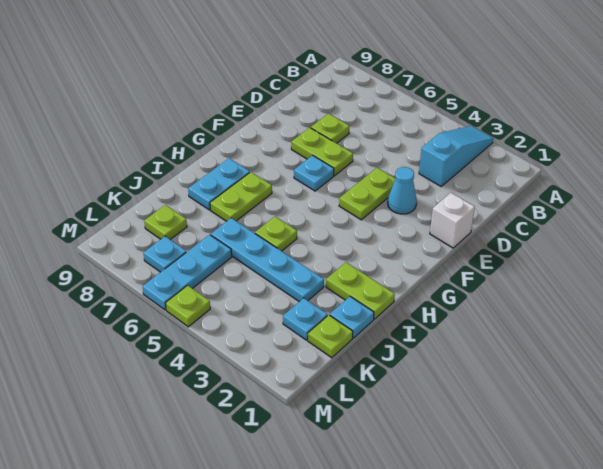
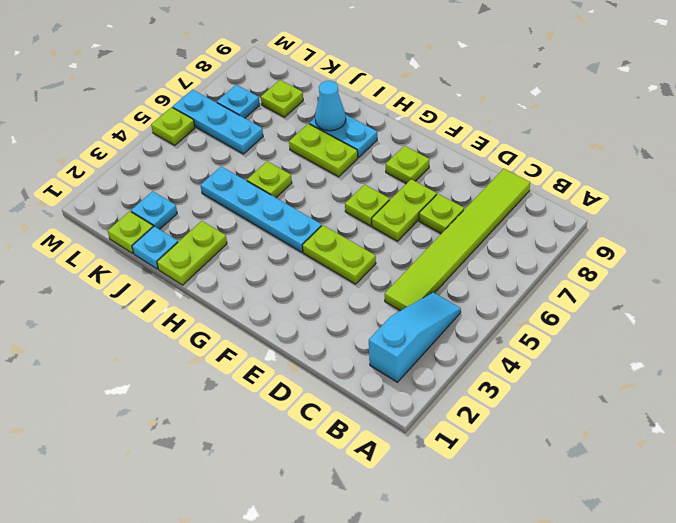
cyan slope A3:C3 level 1 top C -> cyan slope B2:B4 level 1 top 2
none -> lime tile C4:C9 level 1
white brick E1 level 1 -> none
cyan cone E3 level 1 -> cyan cone I8 level 2
cyan plate F6 level 1 -> lime plate F6 level 1
none -> lime plate F8 level 1
cyan plate J3:J6 level 1 -> cyan plate G4:J4 level 1

